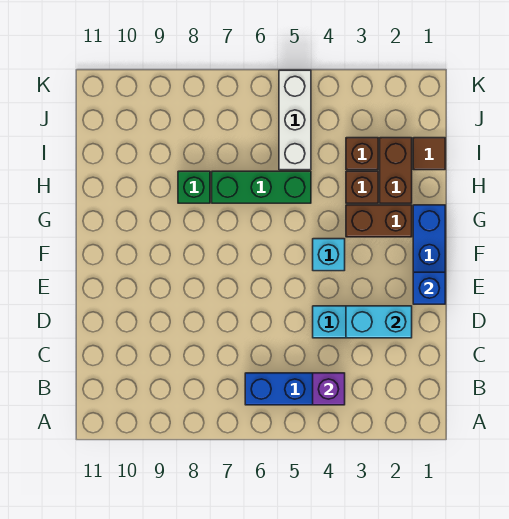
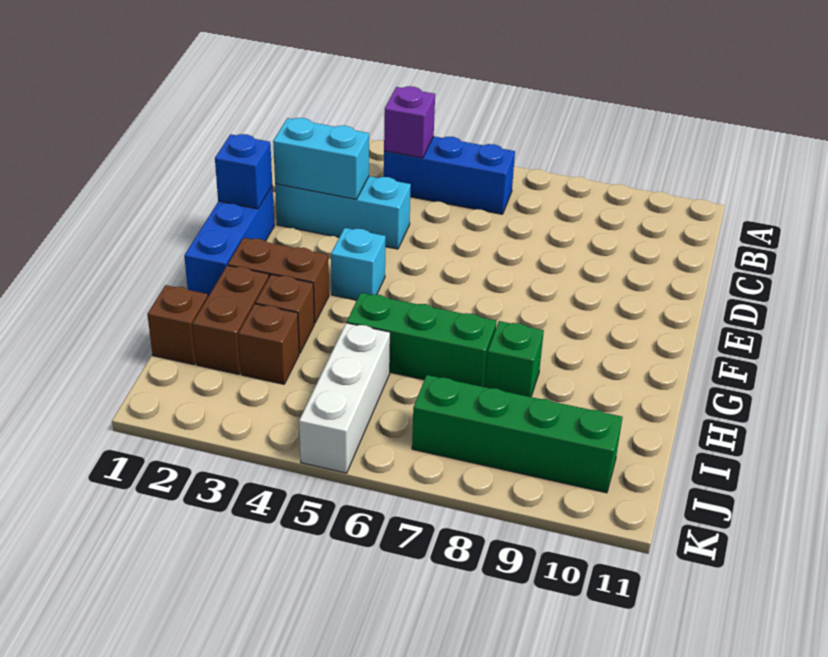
brown tile I1 level 1 -> brown brick I1 level 1
none -> green brick J7:J10 level 1

